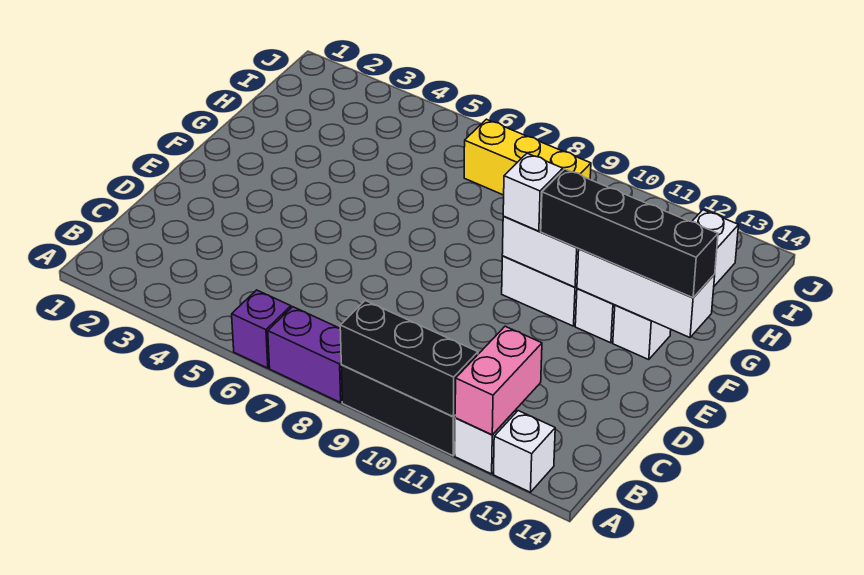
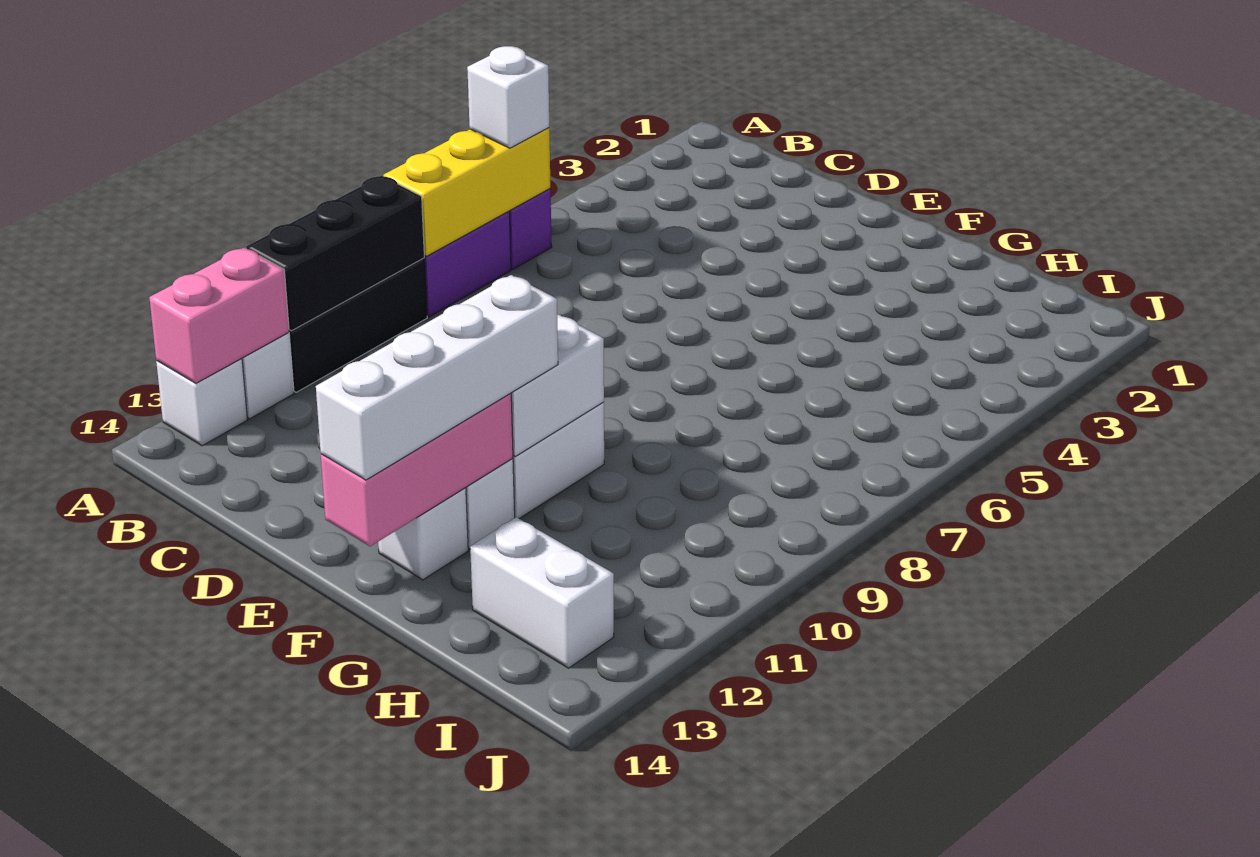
pink brick A12:B12 level 2 -> pink brick A12:A13 level 2
white brick F10 level 3 -> white brick A6 level 3
black brick F11:F14 level 3 -> white brick F11:F14 level 3
white brick F12:F14 level 2 -> pink brick F12:F14 level 2
yellow brick I7:I9 level 1 -> yellow brick A6:A8 level 2

